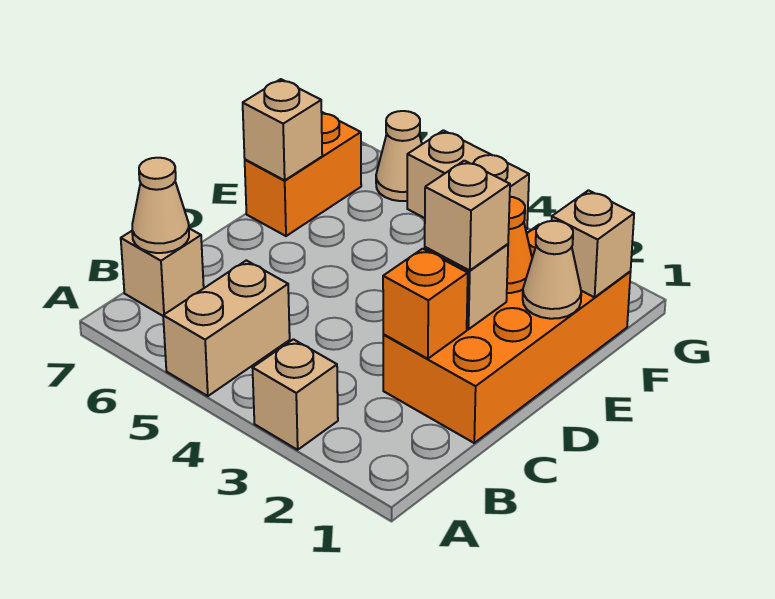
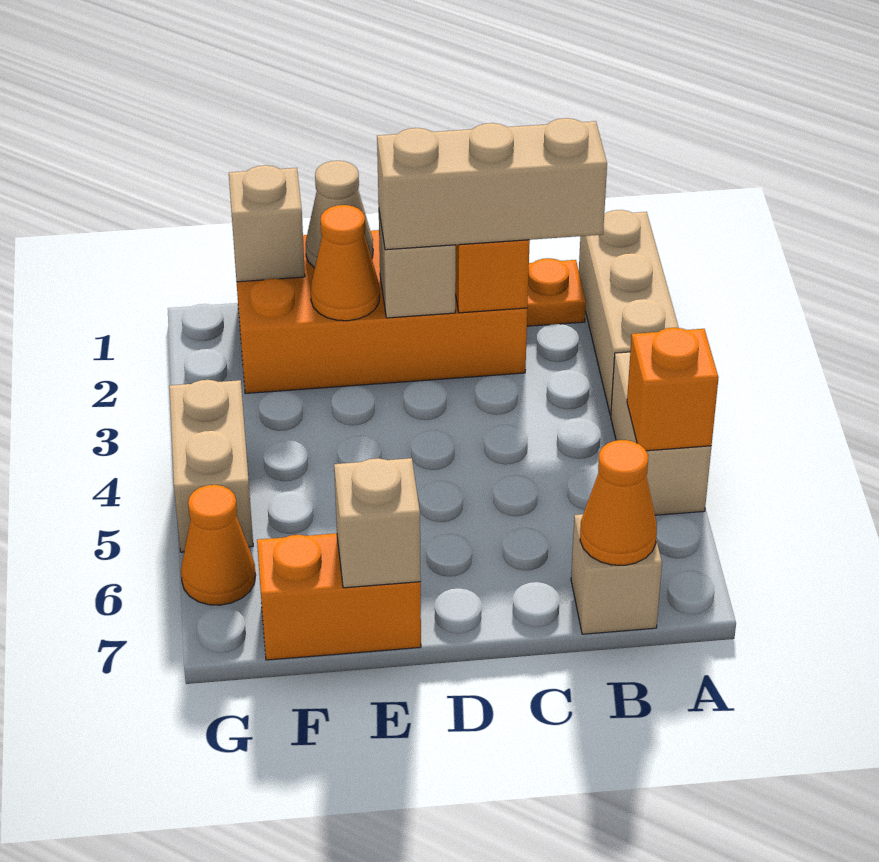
tan brick A3 level 1 -> tan brick A1:A3 level 1
tan brick A5:B5 level 1 -> tan brick A4:A5 level 1
none -> orange brick A5 level 2
none -> orange plate B1 level 1
tan cone B7 level 2 -> orange cone B7 level 2
tan brick D2 level 3 -> tan brick B2:D2 level 3
tan cone G6 level 1 -> orange cone G6 level 1

